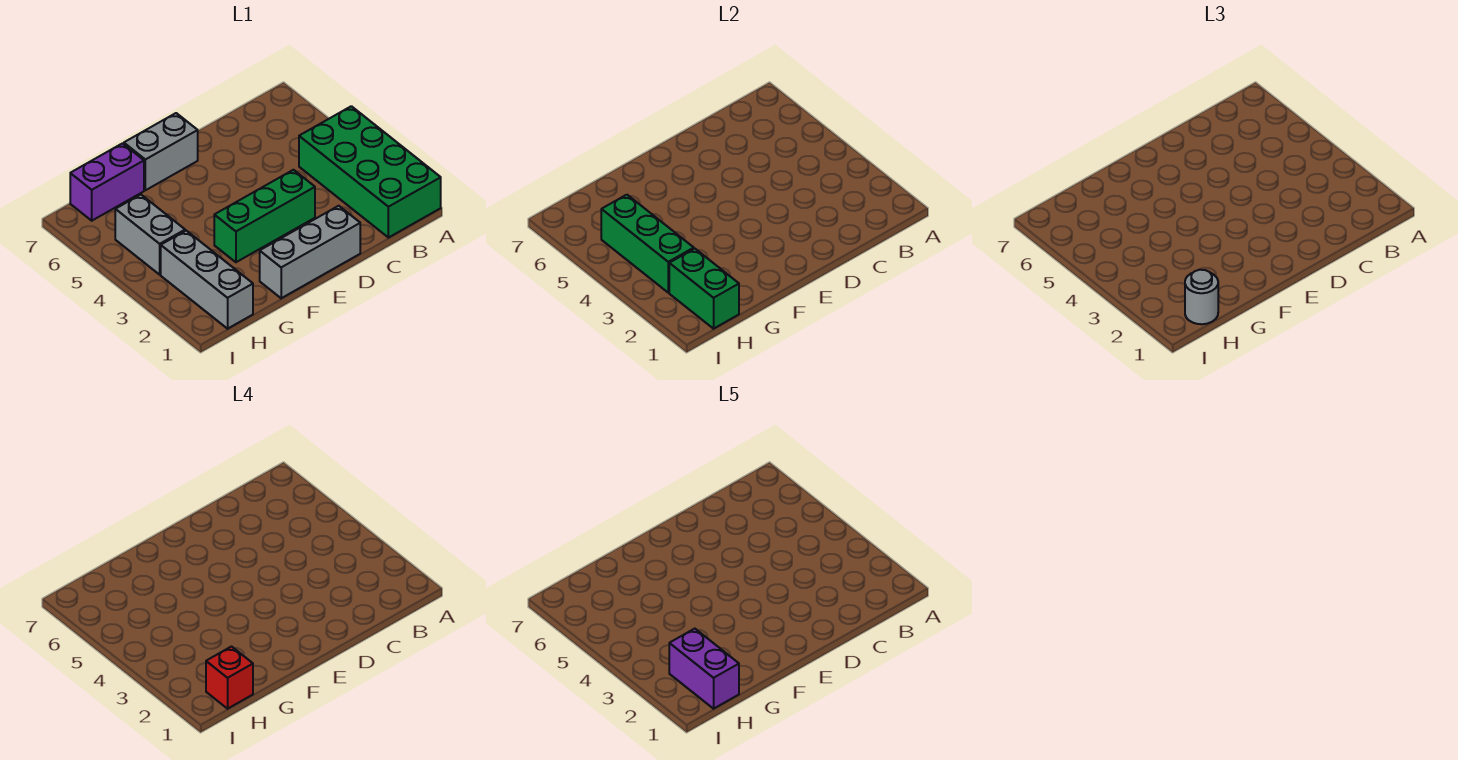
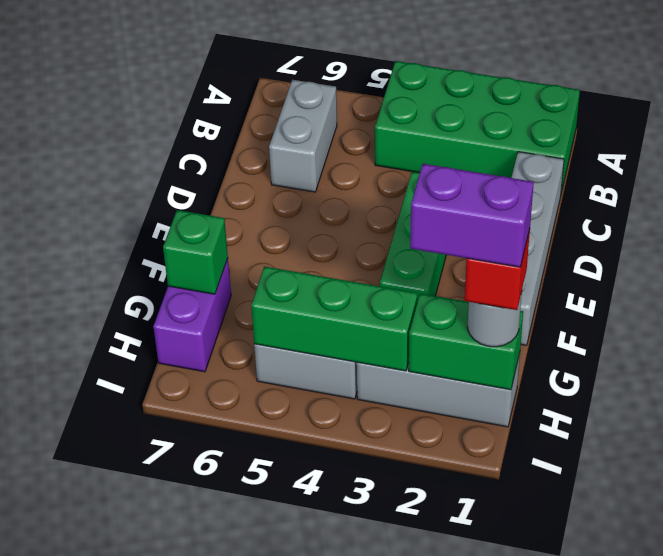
grey brick D1:F1 level 1 -> grey brick C1:F1 level 1
grey brick E7:F7 level 1 -> grey brick B6:C6 level 1
none -> green brick G7 level 2

